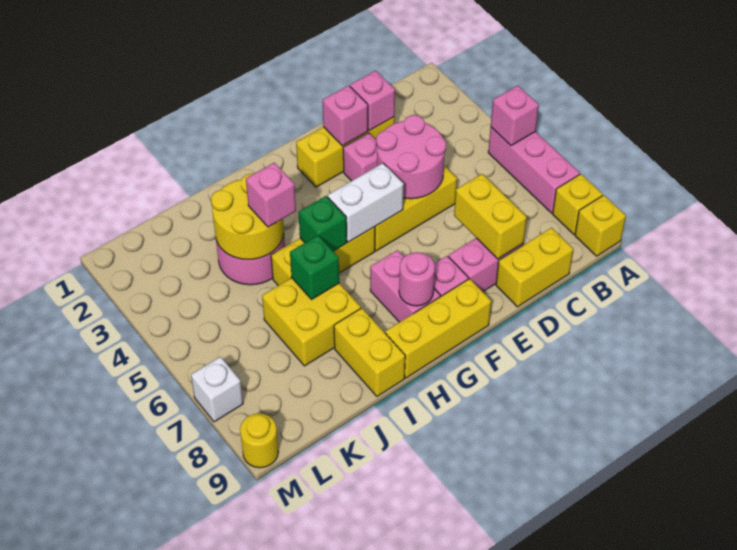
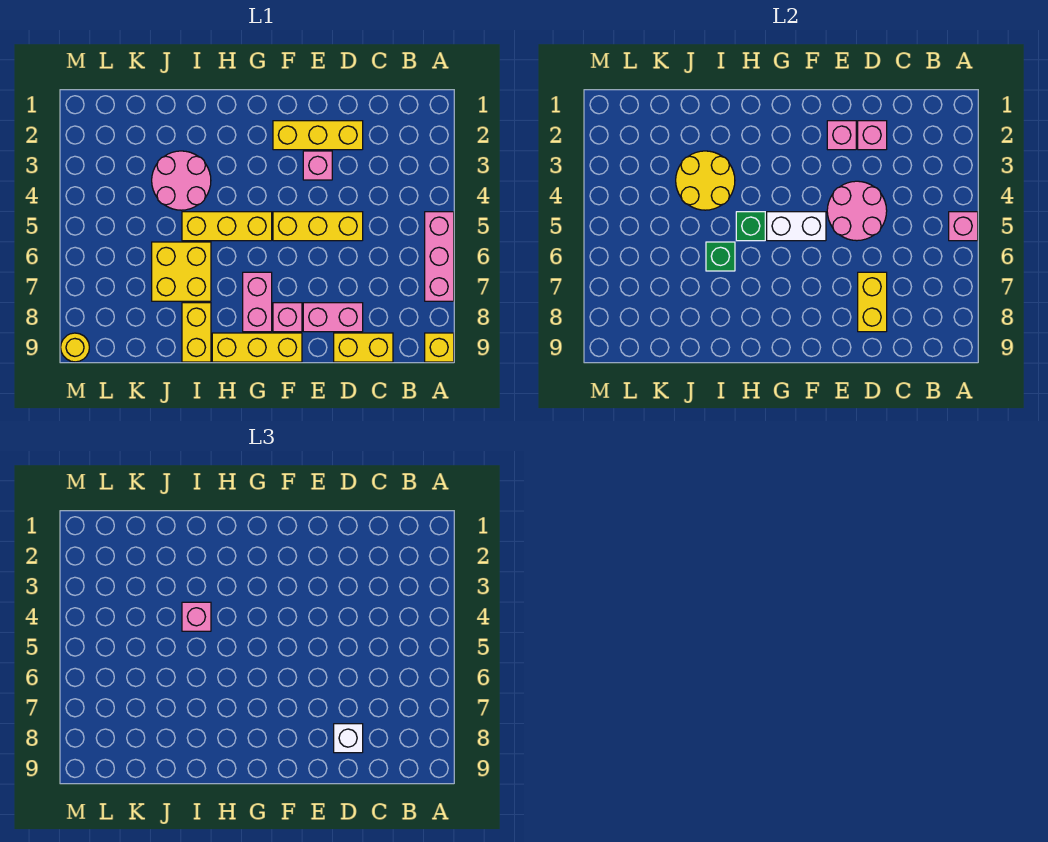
yellow brick A8 level 1 -> none
pink round brick G8 level 2 -> none
white brick M7 level 1 -> white brick D8 level 3

